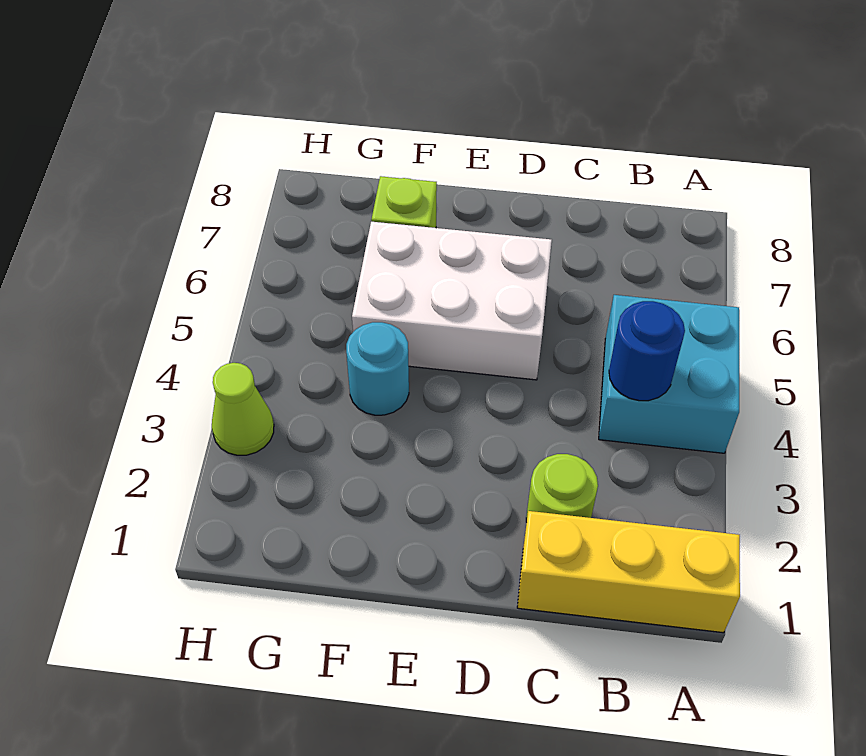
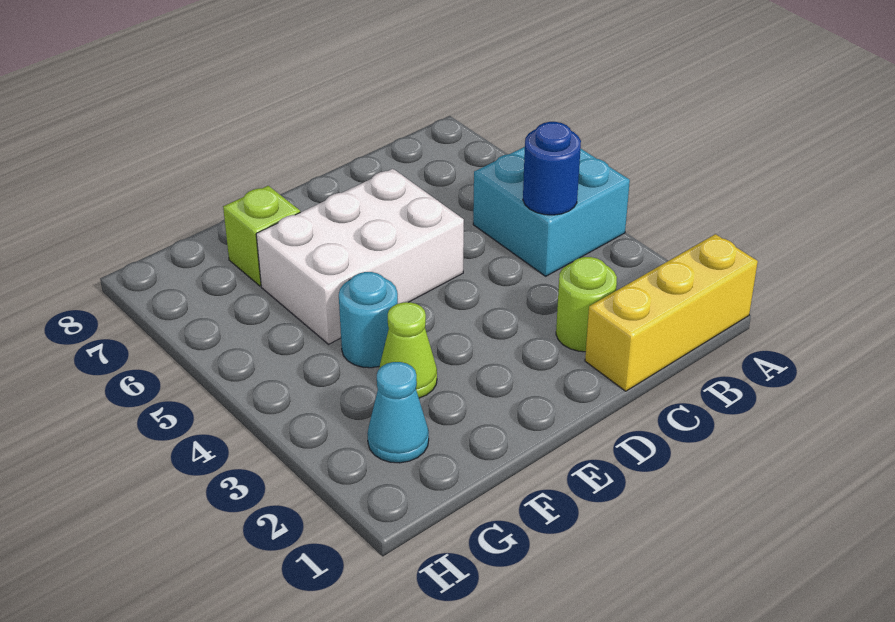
none -> cyan cone G2 level 1
lime cone H3 level 1 -> lime cone F3 level 1

